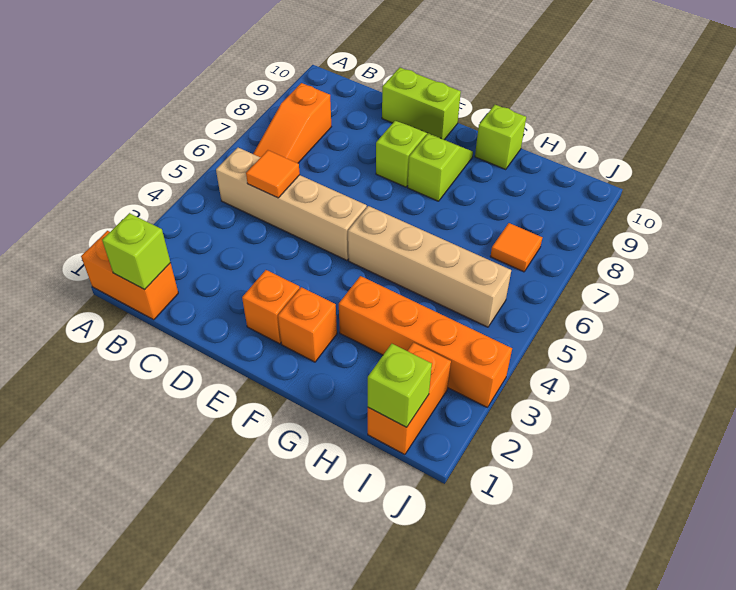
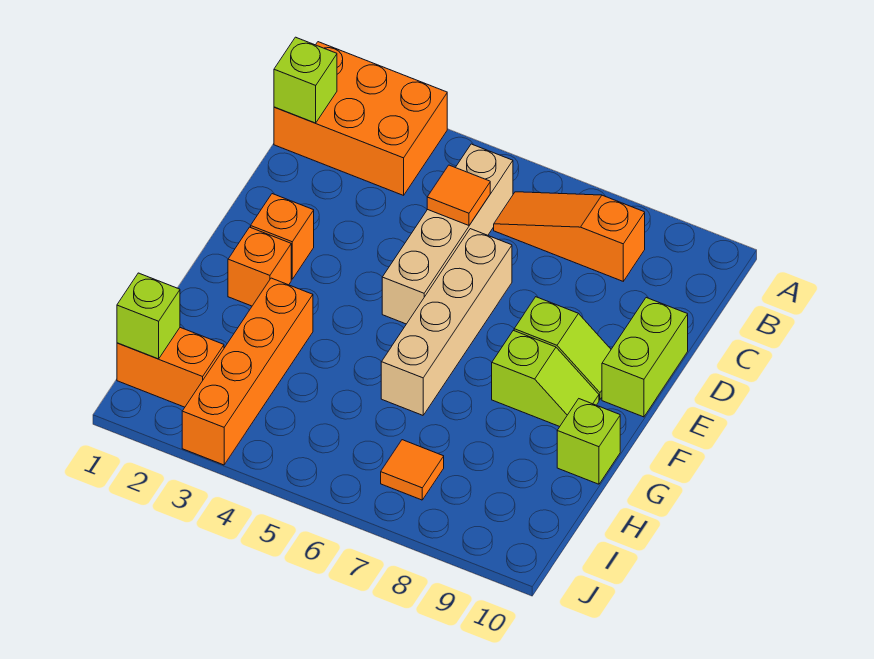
orange brick A1:B1 level 1 -> orange brick A1:B3 level 1
tan brick F5:I5 level 1 -> tan brick D6:G6 level 1

